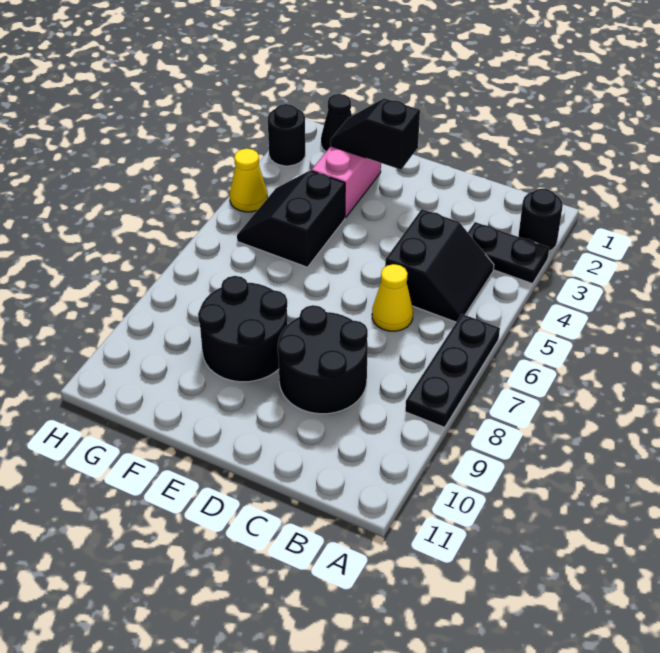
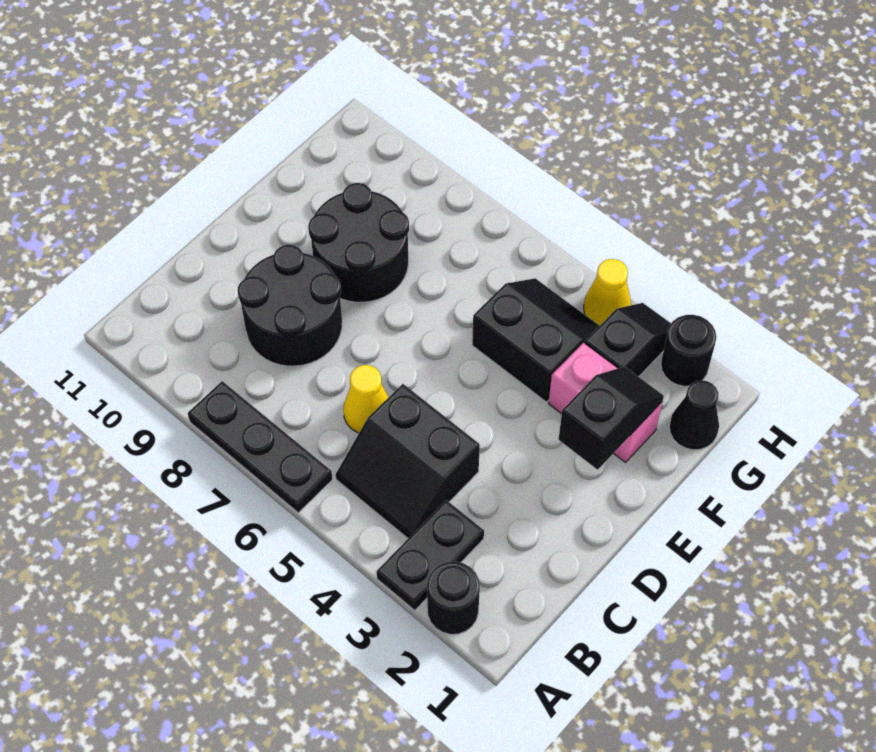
none -> black slope G3:H3 level 1 top G

